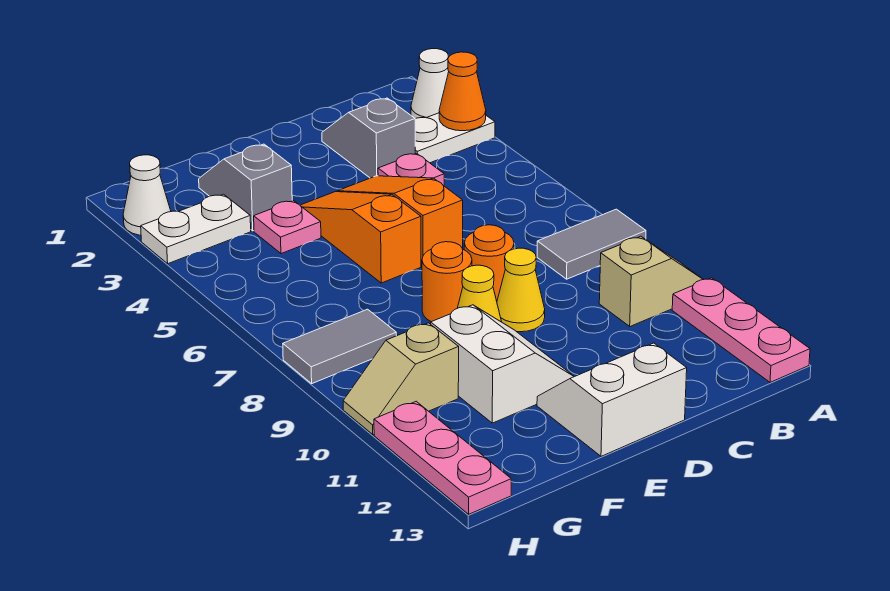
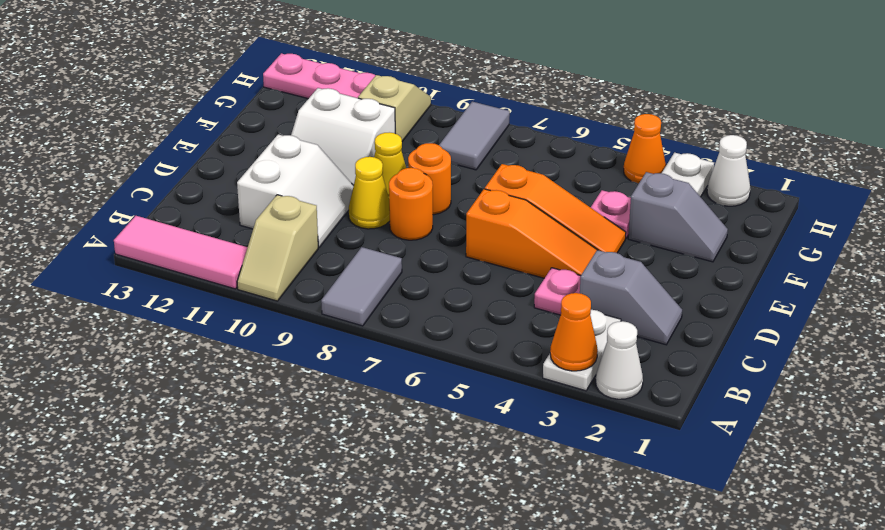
pink plate A11:A13 level 1 -> pink tile A11:A13 level 1
white slope D12:E13 level 1 top 13 -> white slope C10:D11 level 1 top 11
none -> orange cone H4 level 1

